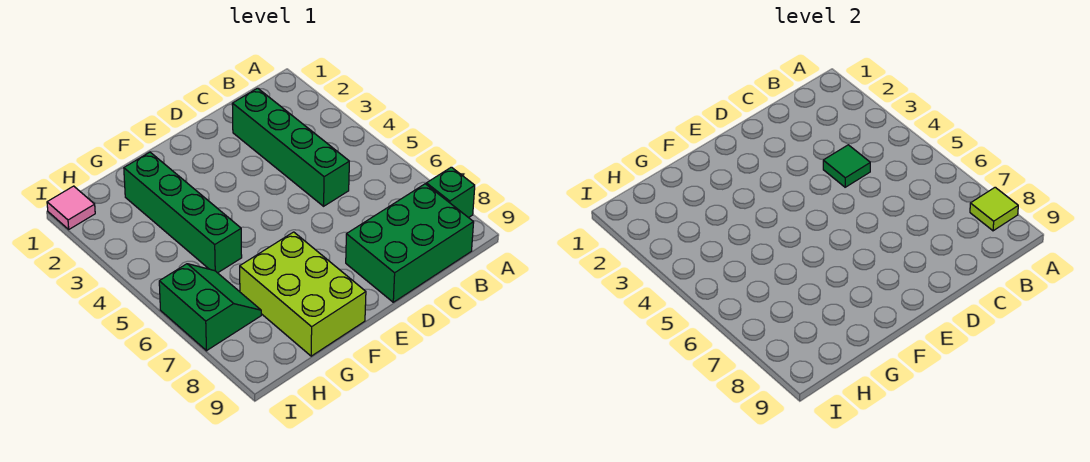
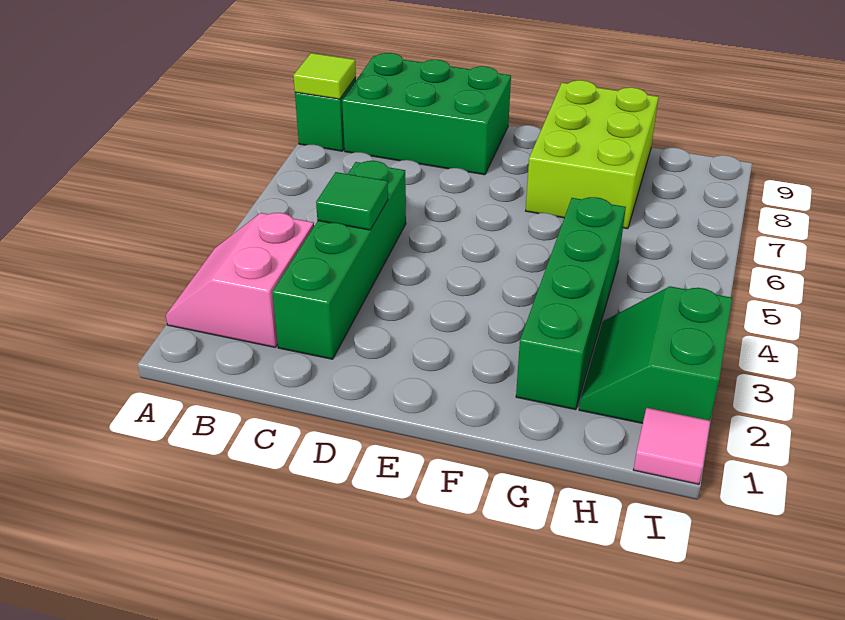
none -> pink slope A2:B3 level 1 top B
green slope H6:I7 level 1 top I -> green slope H2:I3 level 1 top I

